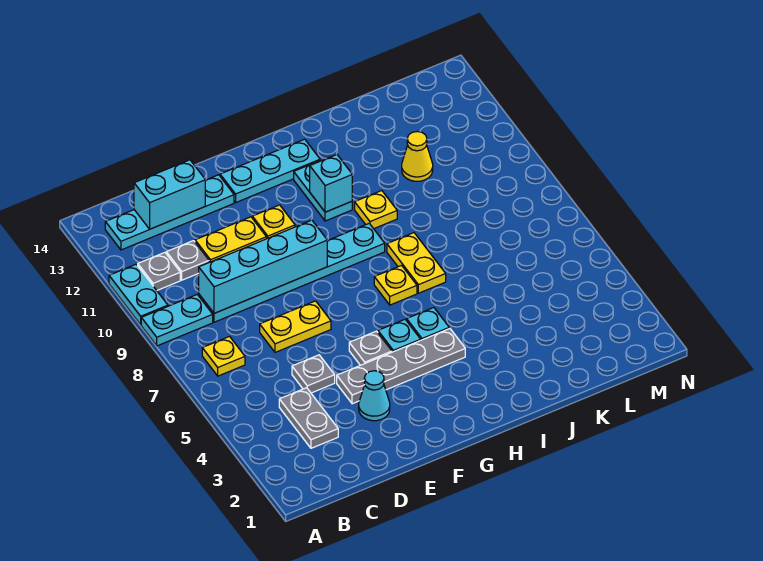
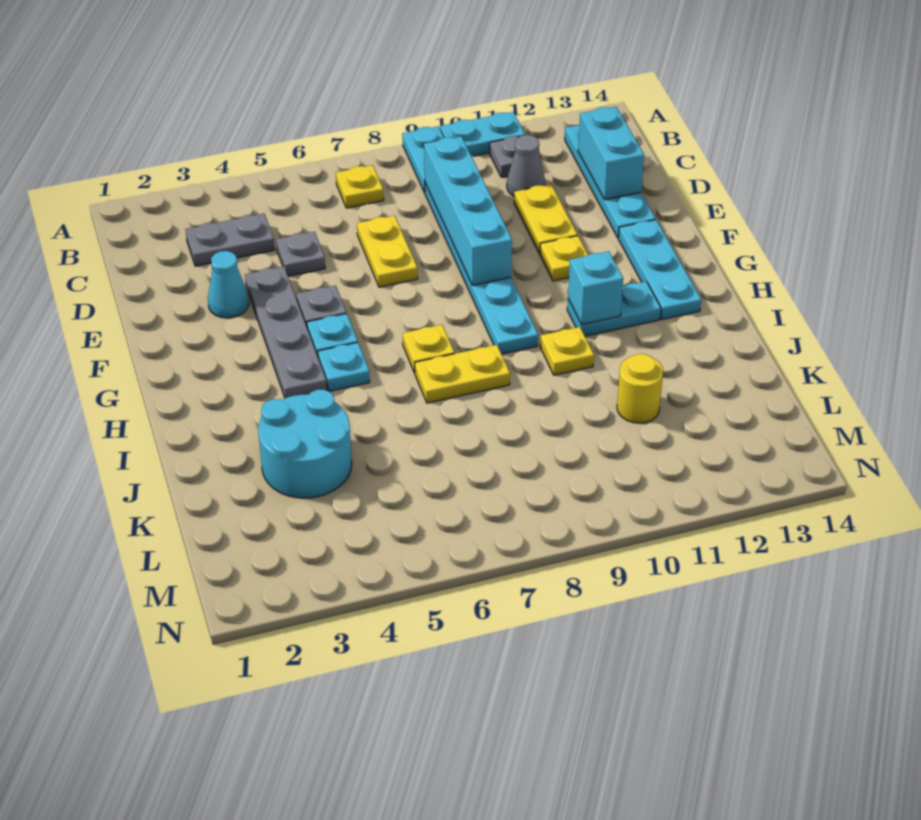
grey plate C11 level 1 -> grey cone C11 level 1
none -> cyan round brick J3:K4 level 1
yellow cone K11 level 1 -> yellow round brick K11 level 1

